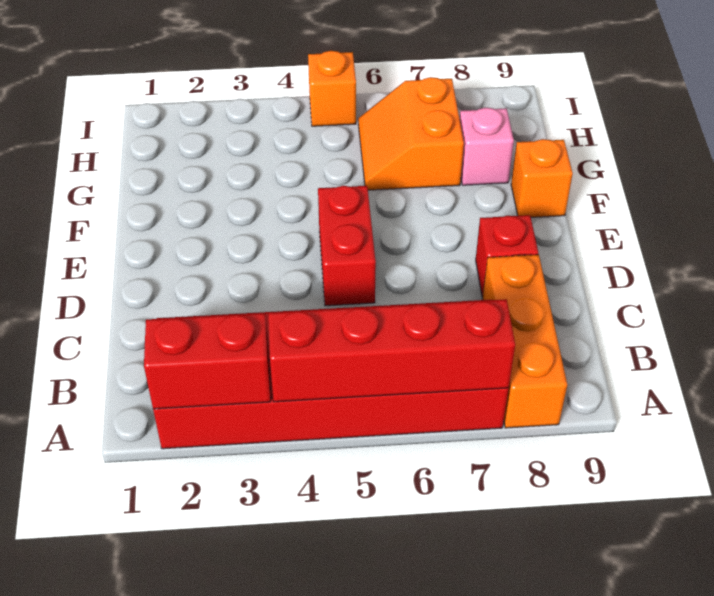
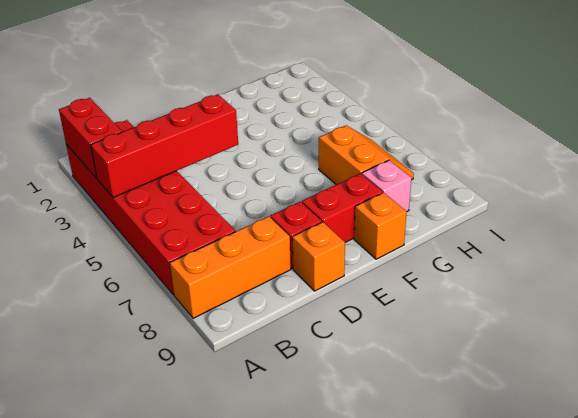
red brick A4:A7 level 2 -> red brick A4:D4 level 2
red brick D5:E5 level 1 -> red brick E8:F8 level 1
orange slope G6:H7 level 1 top 7 -> orange slope G6:H7 level 1 top G
orange brick I5 level 1 -> orange brick D9 level 1

